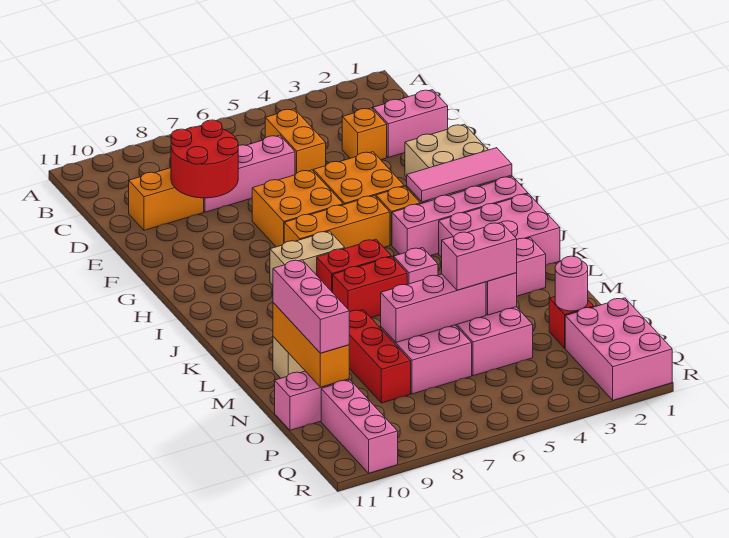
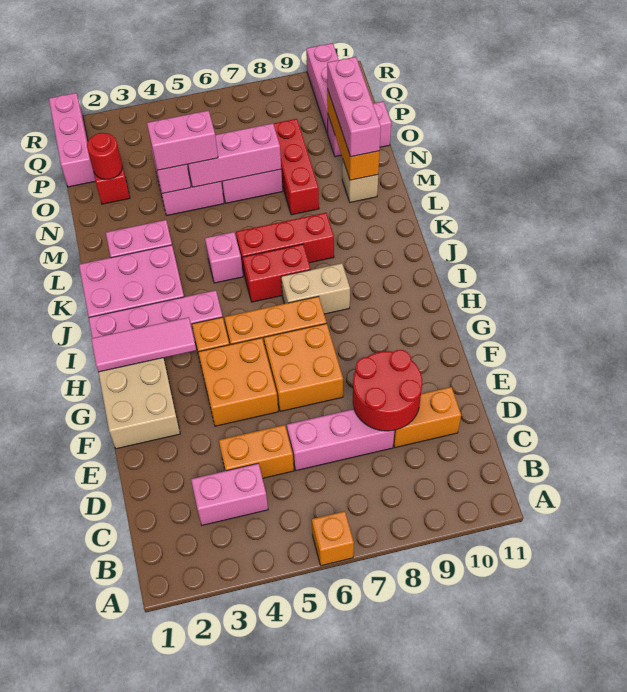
orange brick C5:D5 level 1 -> orange brick D4:D5 level 1
pink brick D1:D2 level 1 -> pink brick C3:C4 level 1
orange brick D3 level 1 -> orange brick A6 level 1
red brick K6:K7 level 1 -> red brick K6:K8 level 1
pink round brick O2 level 2 -> red round brick O2 level 2
pink brick P1:R2 level 1 -> pink brick P1:R1 level 1

